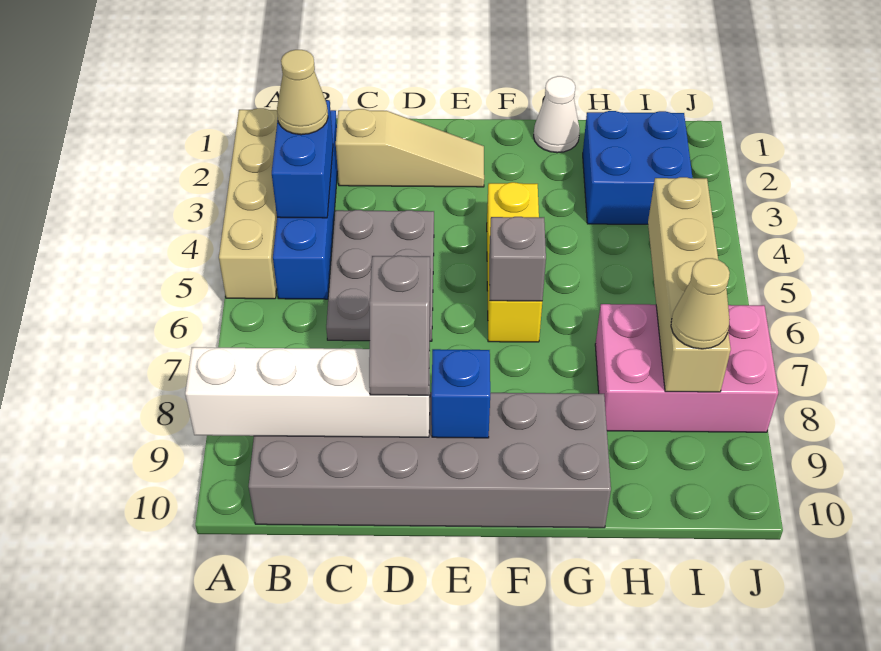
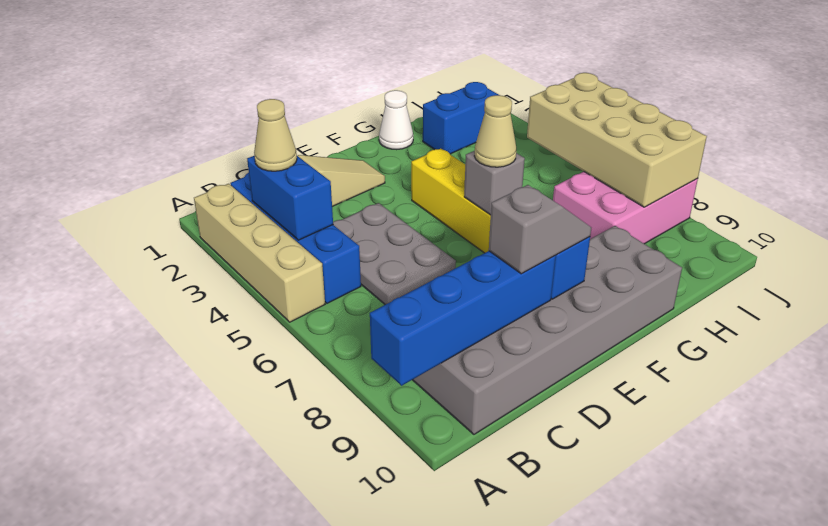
white brick A9:D9 level 2 -> blue brick A9:D9 level 2
grey slope D8:D9 level 3 top 8 -> grey slope D9:E9 level 3 top D
blue brick H2:I3 level 1 -> blue brick H2:I2 level 1
tan brick I5:I8 level 2 -> tan brick I5:J8 level 2
tan cone I8 level 3 -> tan cone F6 level 3

